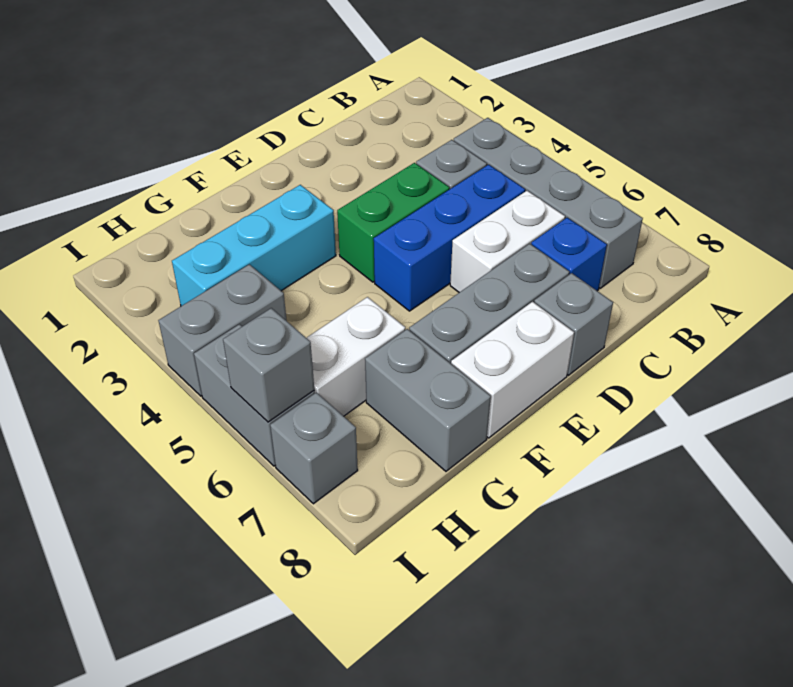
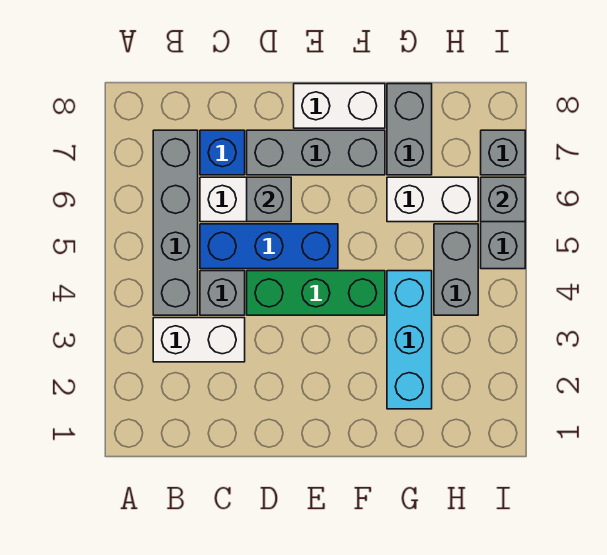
none -> white brick B3:C3 level 1
green brick D4:E4 level 1 -> green brick D4:F4 level 1
grey brick D8 level 1 -> grey brick D6 level 2
cyan brick F3:H3 level 1 -> cyan brick G2:G4 level 1
grey brick H4:I4 level 1 -> grey brick H4:H5 level 1

